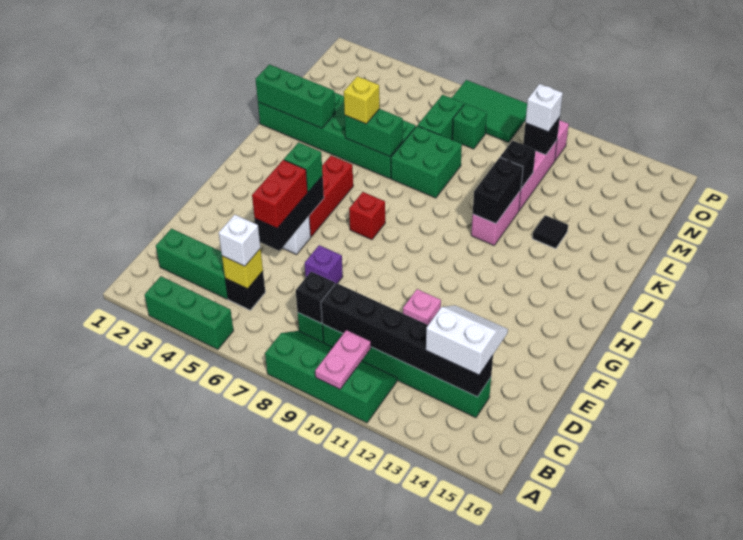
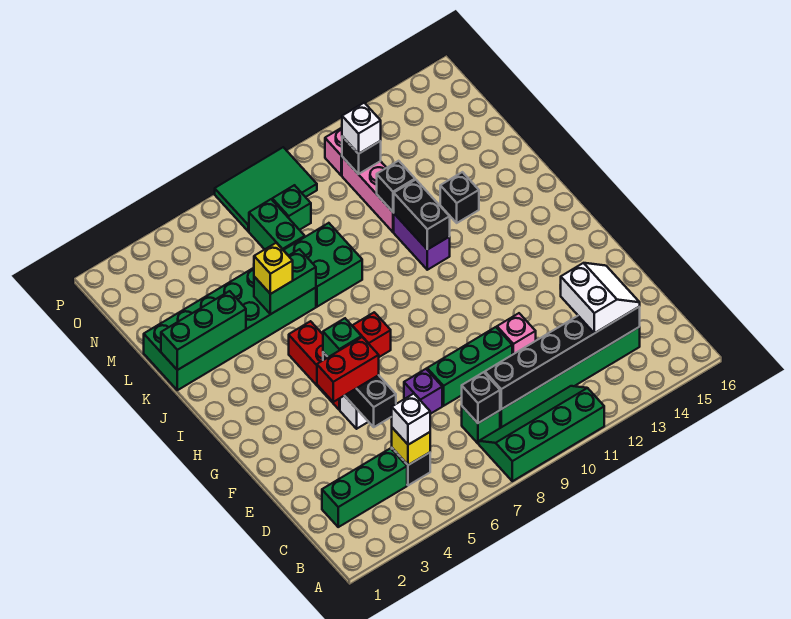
green brick A3:A5 level 1 -> green brick E8:E10 level 1
pink plate A10:B10 level 2 -> none
white slope C13:D14 level 3 top C -> white slope C13:D14 level 3 top 13
red brick E5:F5 level 3 -> red brick F4:F5 level 3
pink brick J11:K11 level 1 -> purple brick J11:K11 level 1
black tile K13 level 1 -> black brick K13 level 1

